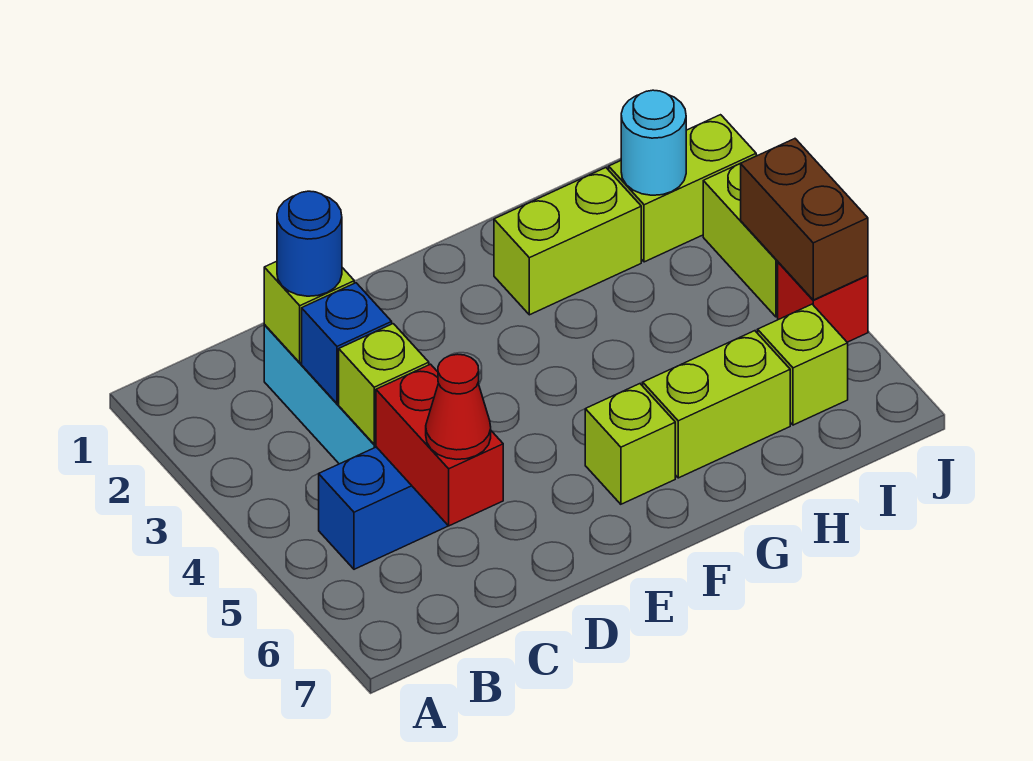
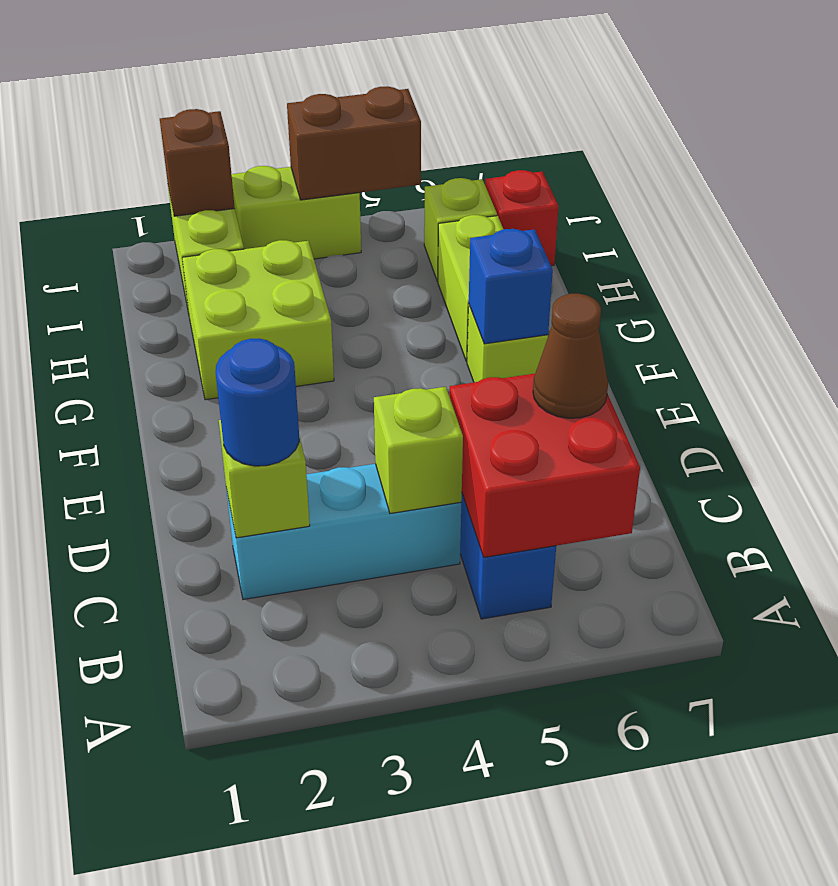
blue brick C3 level 2 -> blue brick F6 level 2
red brick C5:C6 level 2 -> red brick B5:C6 level 2
red cone C6 level 3 -> brown cone C6 level 3
lime brick G2:H2 level 1 -> lime brick G2:H3 level 1
cyan round brick I2 level 2 -> none
none -> brown brick J2 level 2
red brick J5 level 1 -> red brick I7 level 1

